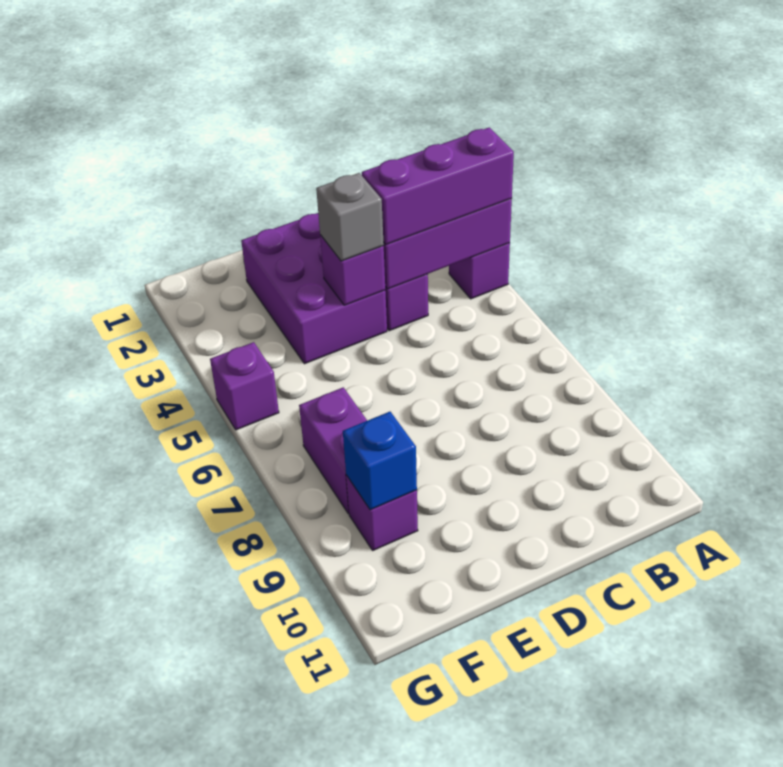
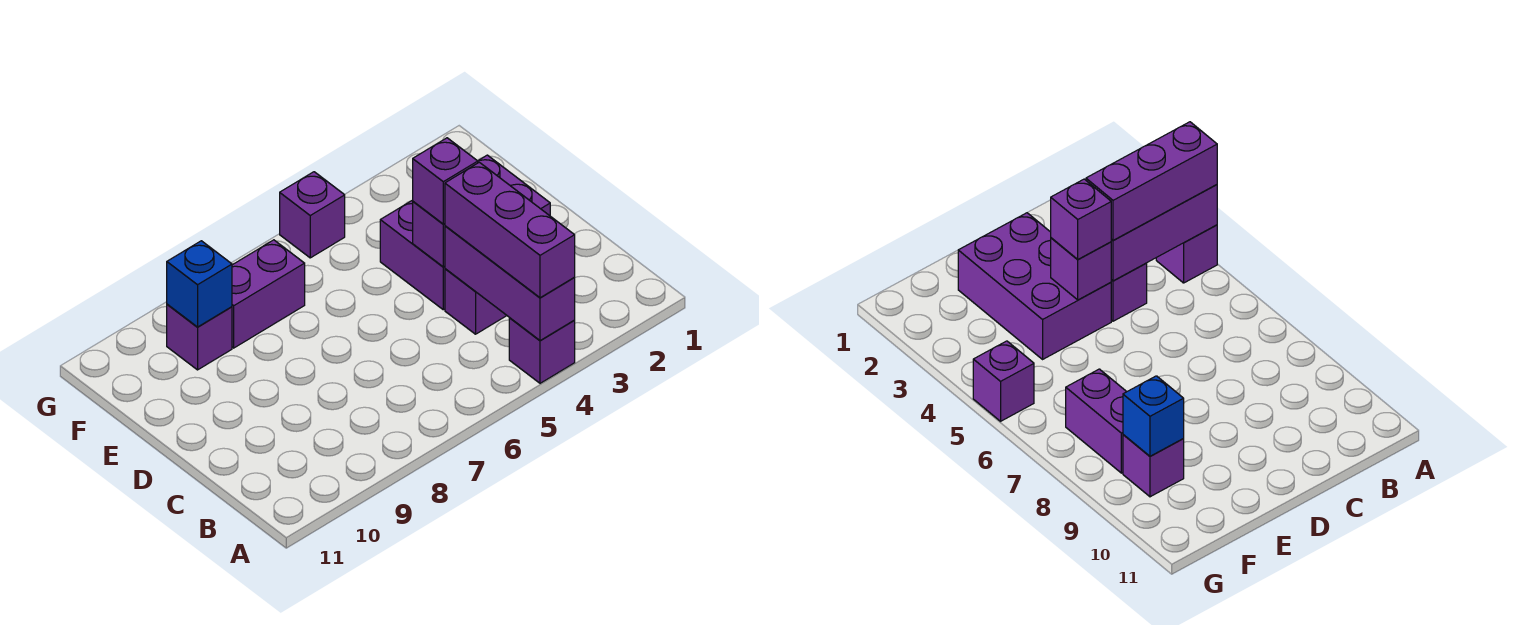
grey brick D4 level 3 -> purple brick D4 level 3

